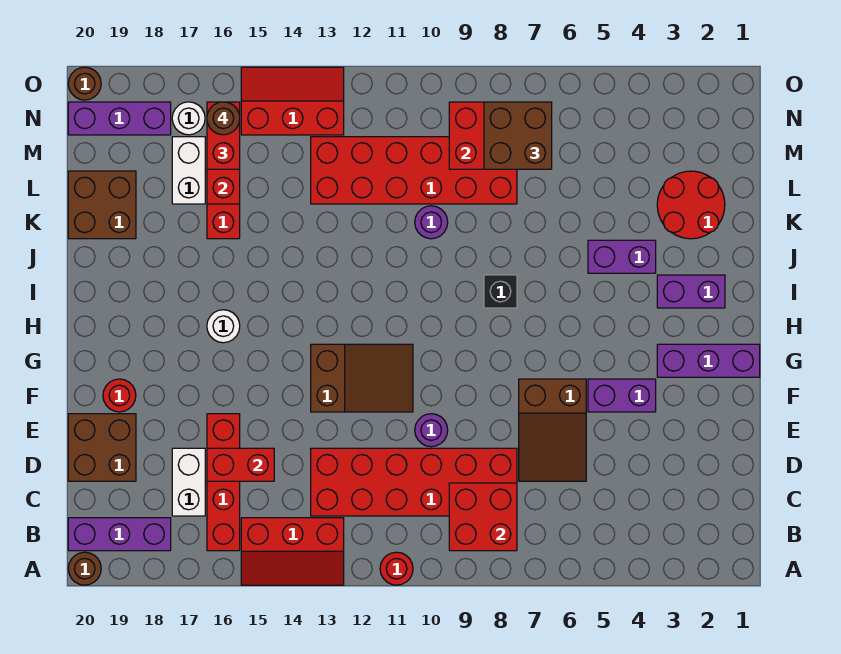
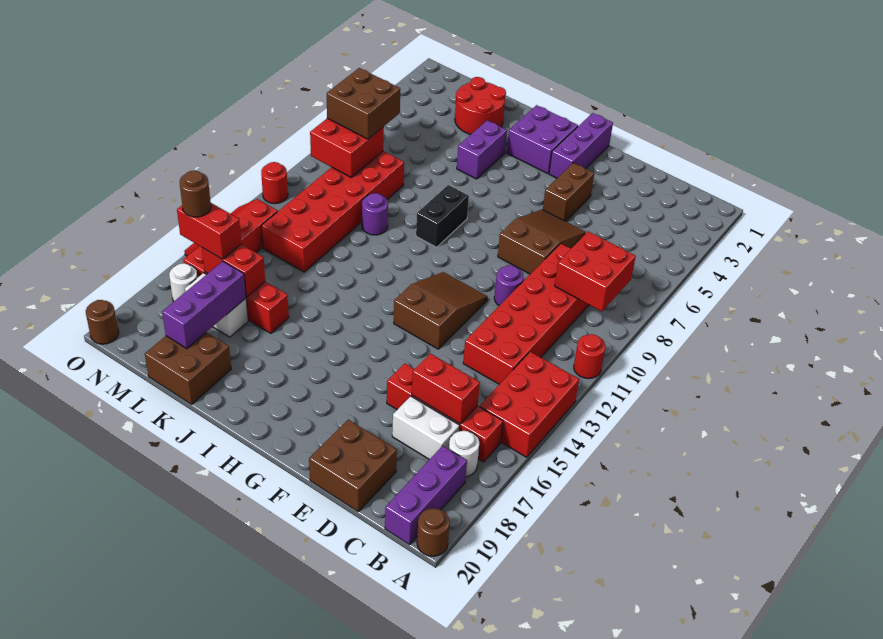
red slope A13:B15 level 1 top B -> red brick A13:B15 level 1
brown slope D6:F7 level 1 top F -> brown slope E6:F8 level 1 top 8
red brick D15:D16 level 2 -> red brick C16:D16 level 2
purple brick F4:F5 level 1 -> brown brick F4:F5 level 1
red round brick F19 level 1 -> red round brick O11 level 1
white round brick H16 level 1 -> white round brick B17 level 1
purple brick I2:I3 level 1 -> purple brick H2:I3 level 1
black brick I8 level 1 -> black brick I8:I9 level 1
purple brick N18:N20 level 1 -> purple brick L17:L19 level 2

